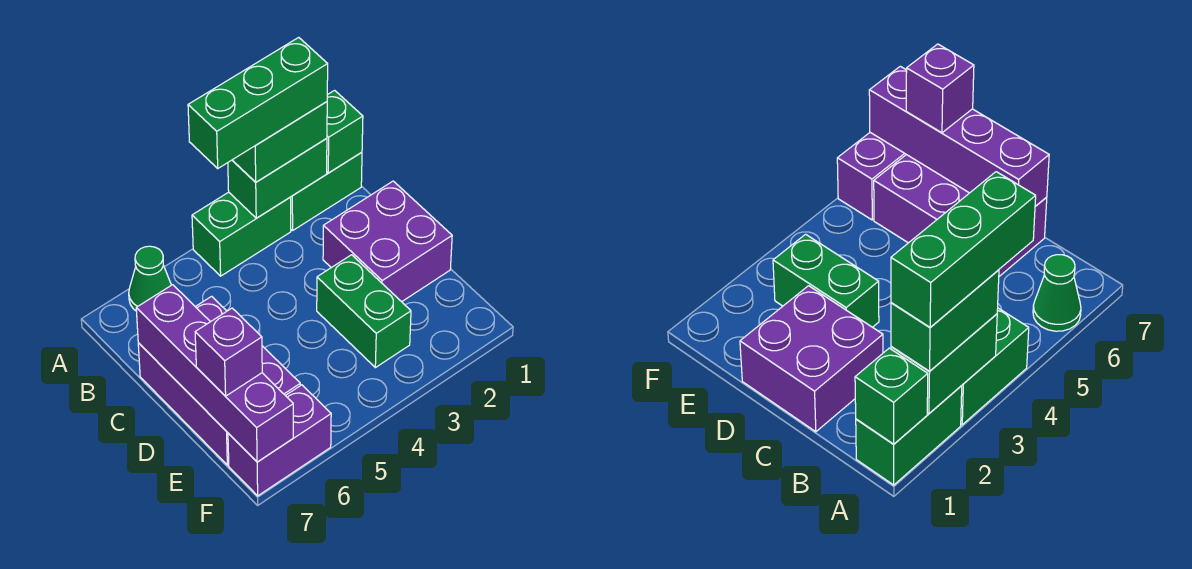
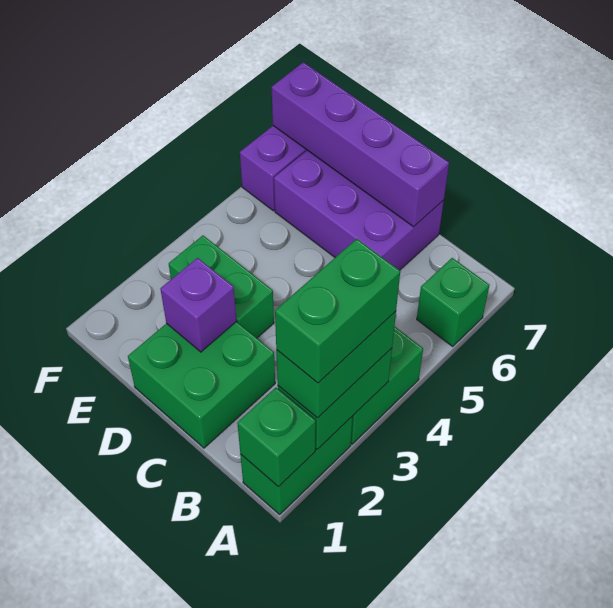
green brick A2:A4 level 4 -> green brick A2:A3 level 4
green cone A6 level 1 -> green brick A6 level 1
purple brick C1:D2 level 1 -> green brick C1:D2 level 1
purple brick E7 level 3 -> purple brick D2 level 2

